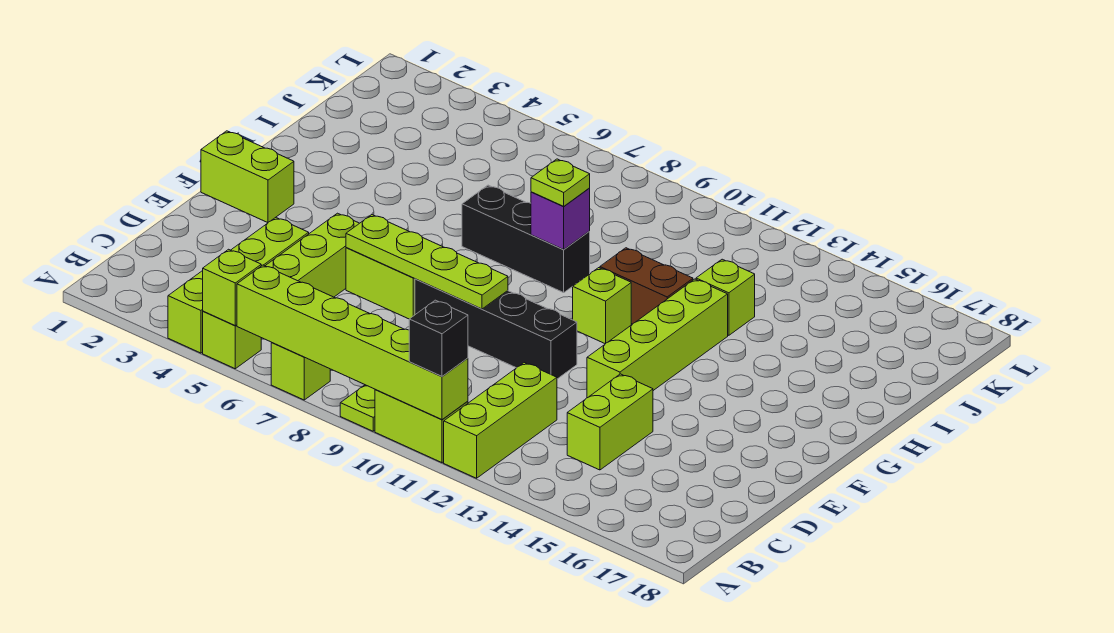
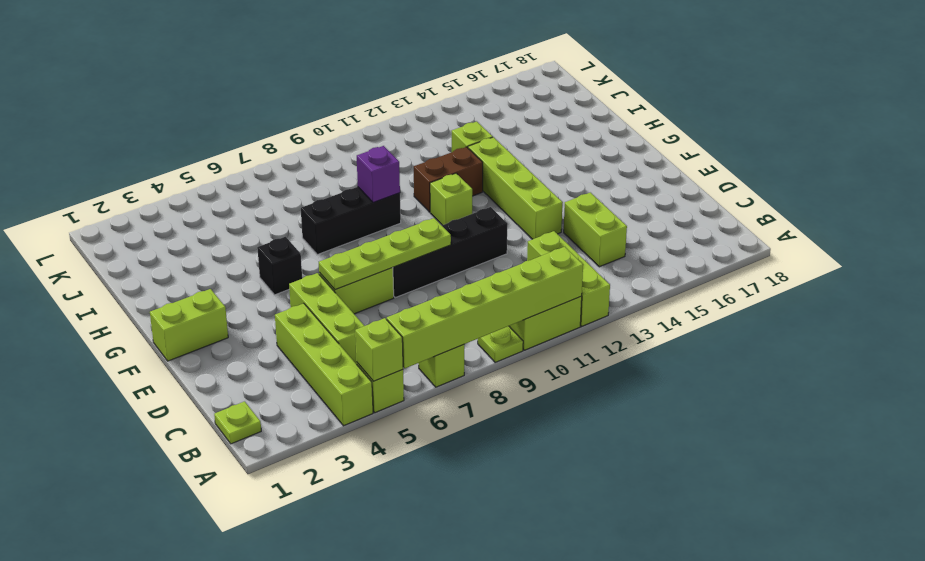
black brick A11 level 3 -> black brick G5 level 1
lime plate H9 level 3 -> lime plate B1 level 1

